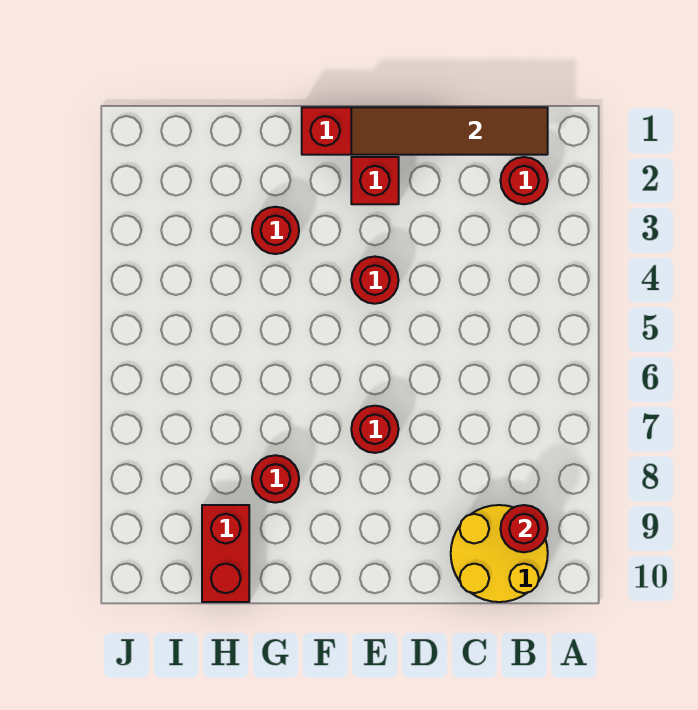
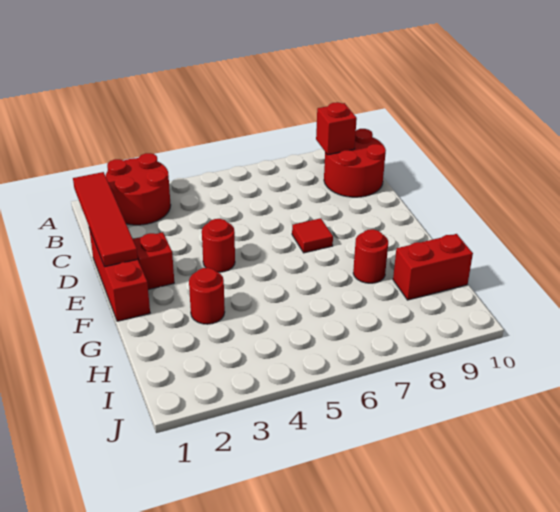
brown tile B1:E1 level 2 -> red tile B1:E1 level 2
red round brick B2 level 1 -> red round brick A2:B3 level 1
yellow round brick B9:C10 level 1 -> red round brick B9:C10 level 1
red round brick B9 level 2 -> red brick B9 level 2
red round brick E7 level 1 -> red tile E7 level 1

